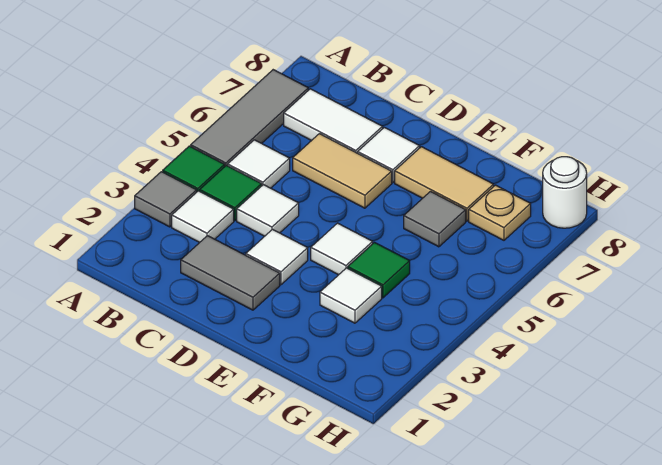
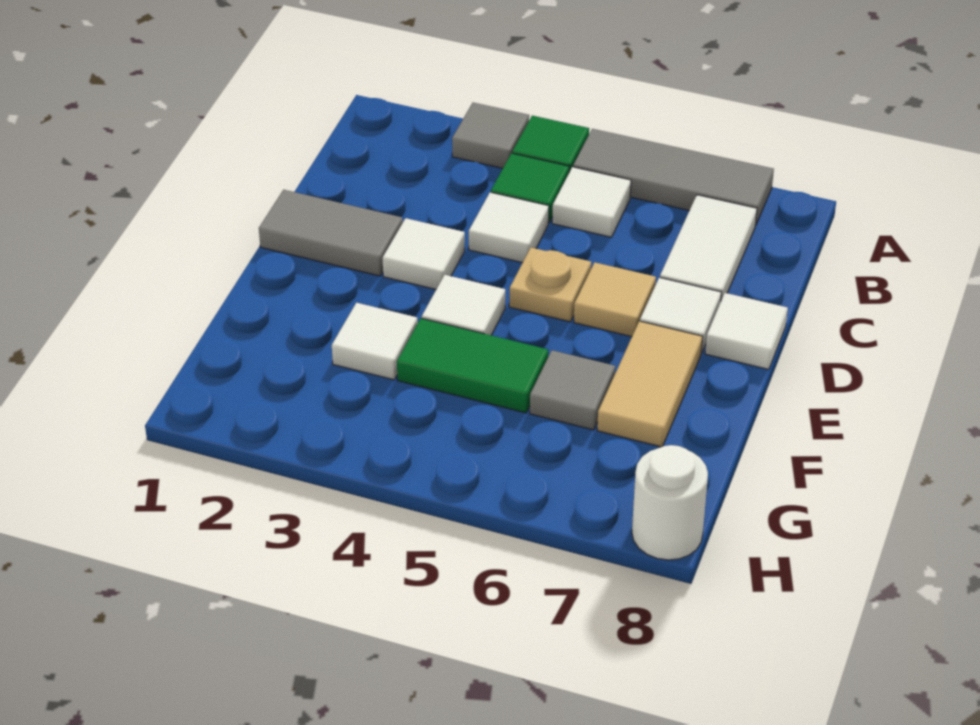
white tile B3 level 1 -> white tile D8 level 1
grey tile C2:D2 level 1 -> grey tile D1:D2 level 1
tan tile C6:D6 level 1 -> tan tile D6 level 1
green tile F4 level 1 -> green tile F4:F5 level 1
tan plate G7 level 1 -> tan plate D5 level 1

